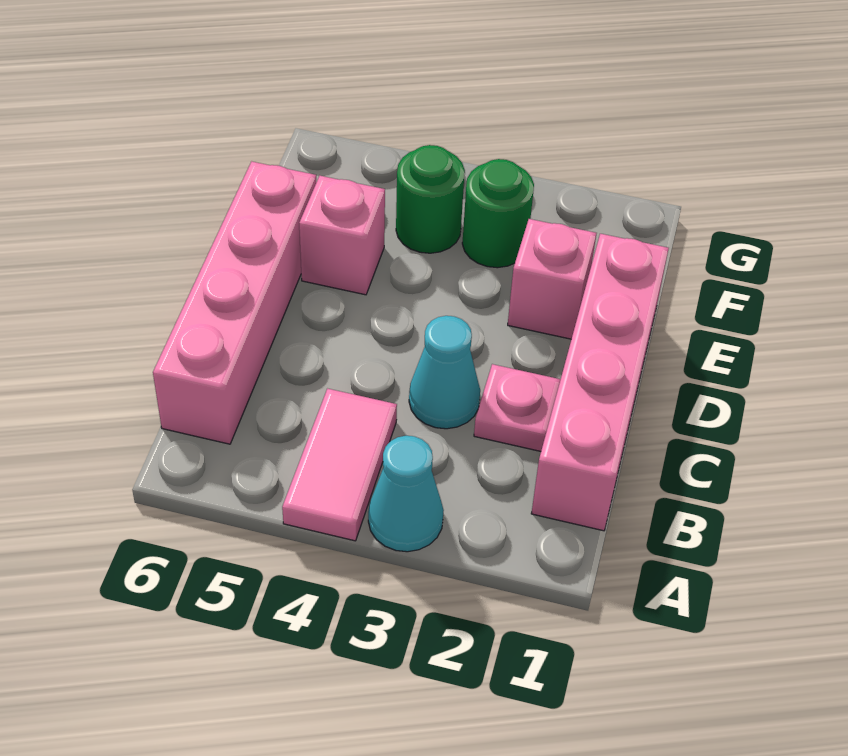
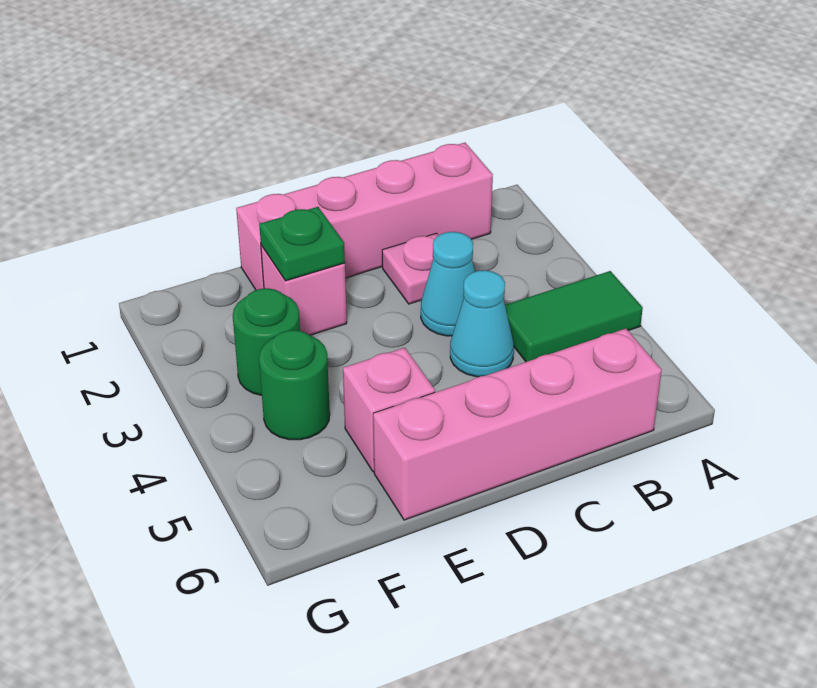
cyan cone A3 level 1 -> cyan cone C4 level 1
pink tile A4:B4 level 1 -> green tile A4:B4 level 1
none -> green plate E2 level 2

